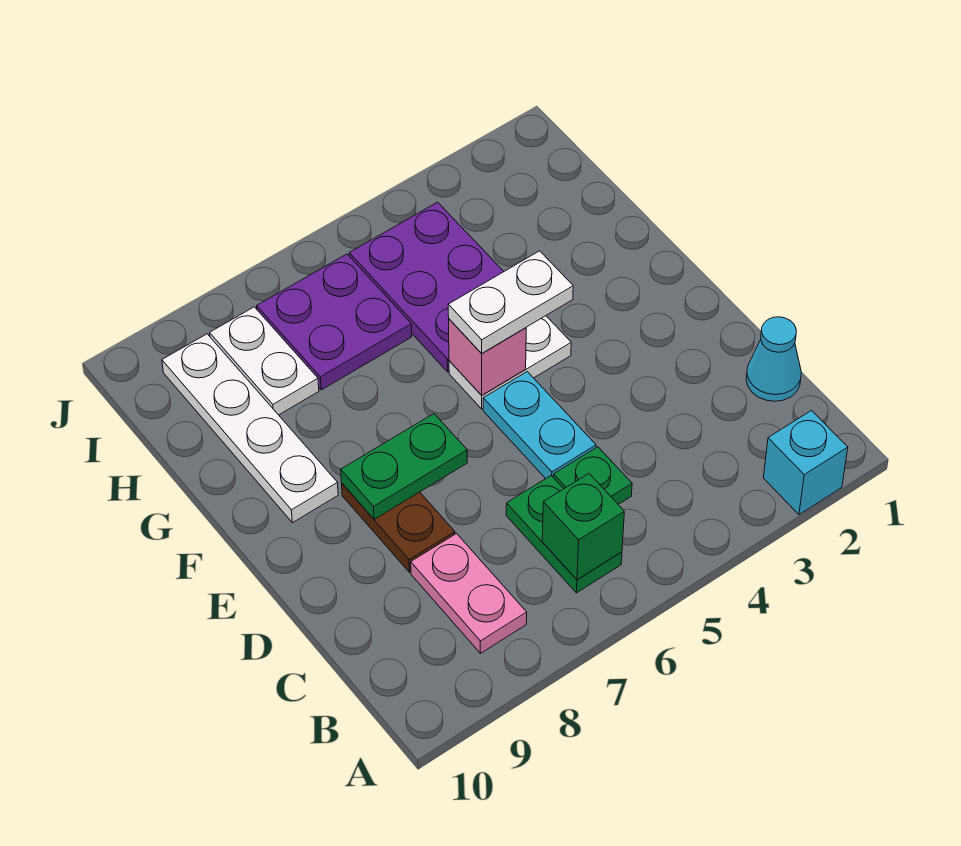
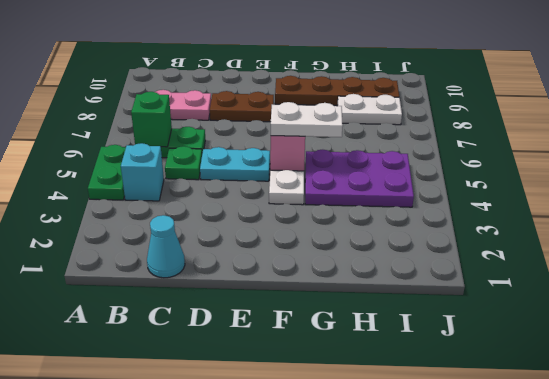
cyan brick A2 level 1 -> cyan brick B4 level 1
green plate E7:E8 level 2 -> green plate A4:A5 level 1
white plate F4:F5 level 3 -> white plate F5:G5 level 3
white plate F9:I9 level 1 -> brown plate F9:I9 level 1
purple plate H6:I7 level 1 -> none

